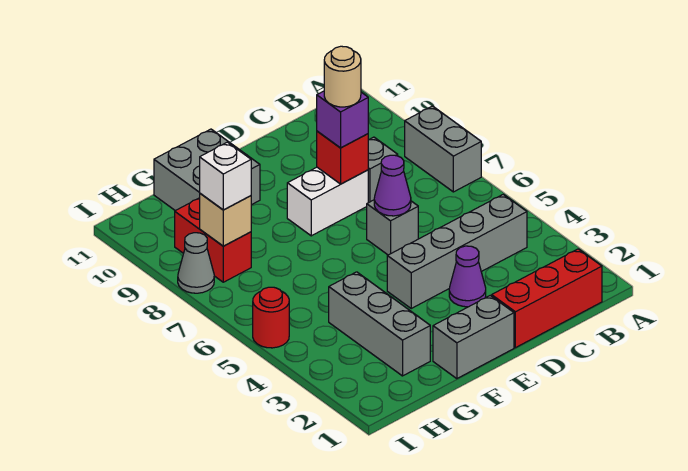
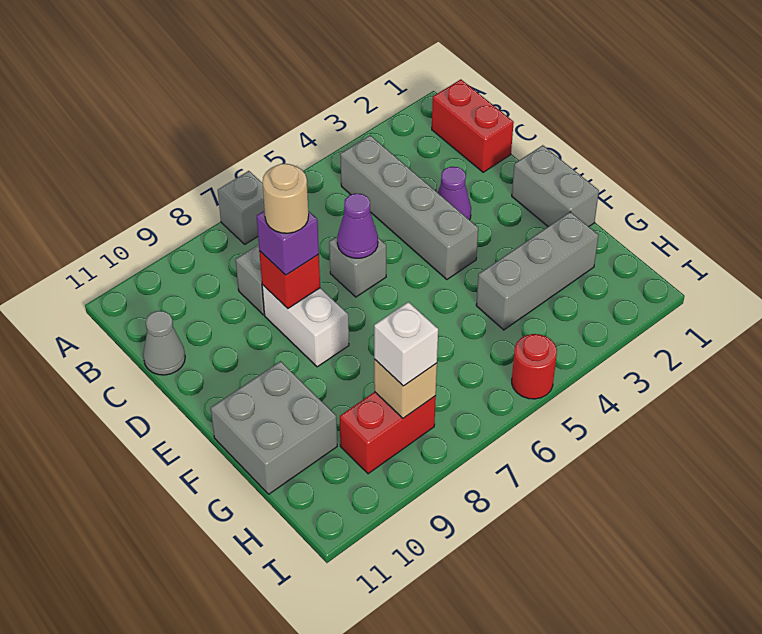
grey brick A7:A8 level 1 -> grey brick A7 level 1
red brick B1:D1 level 1 -> red brick B1:C1 level 1
grey cone I8 level 1 -> grey cone C11 level 1

